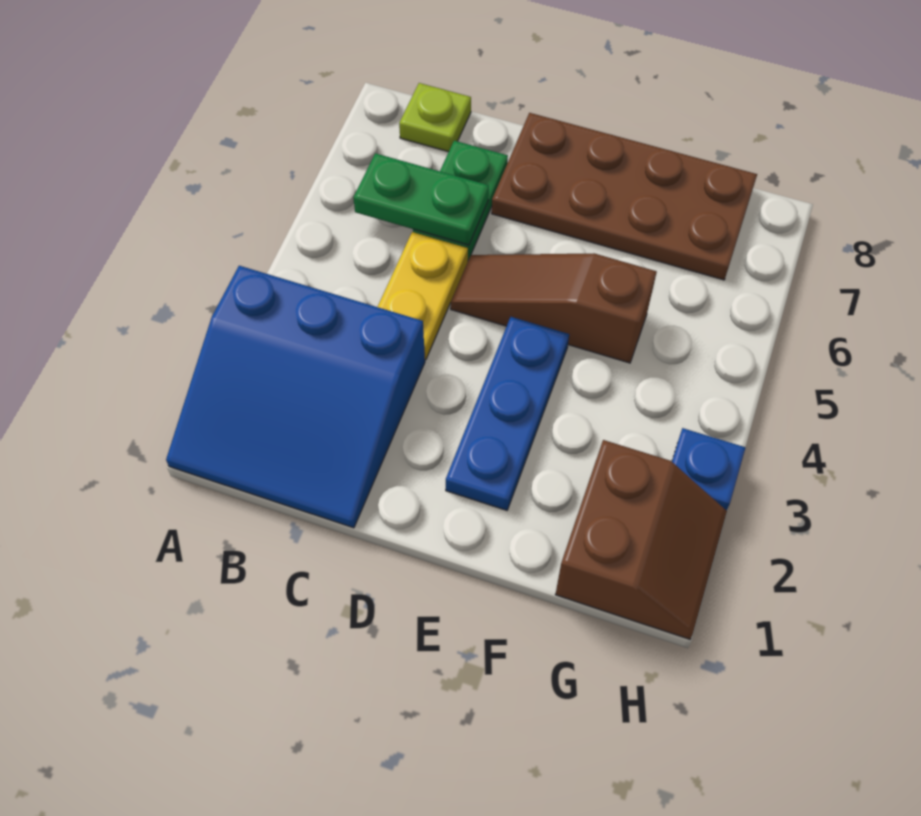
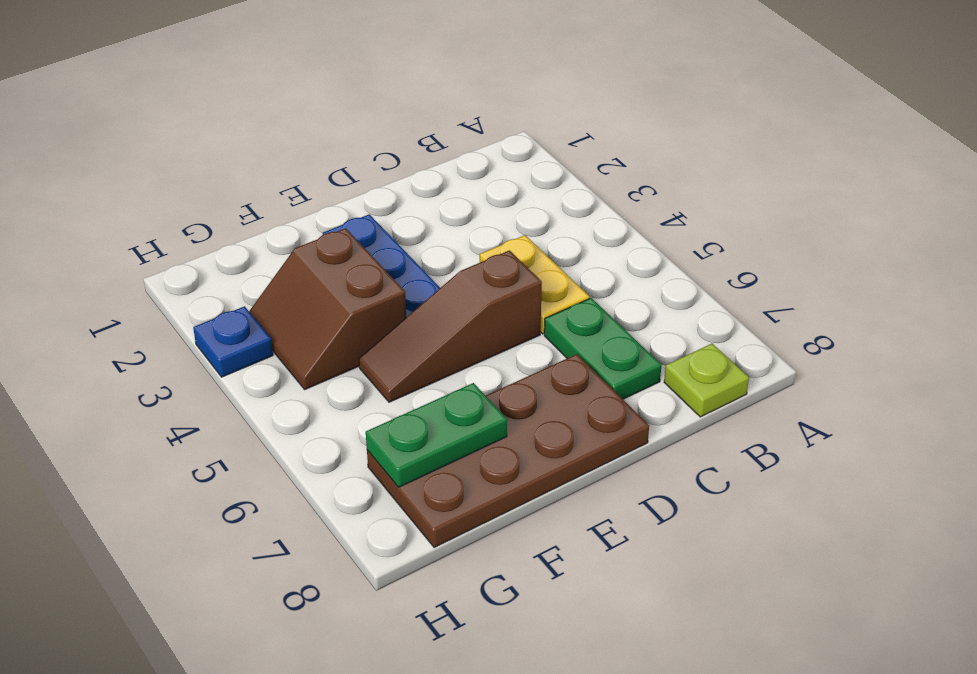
blue slope A1:C3 level 1 top 3 -> none
green plate B6:C6 level 2 -> green plate F7:G7 level 2
brown slope D5:F5 level 1 top F -> brown slope D5:F5 level 1 top D
brown slope G1:H2 level 1 top G -> brown slope F3:G4 level 1 top F

